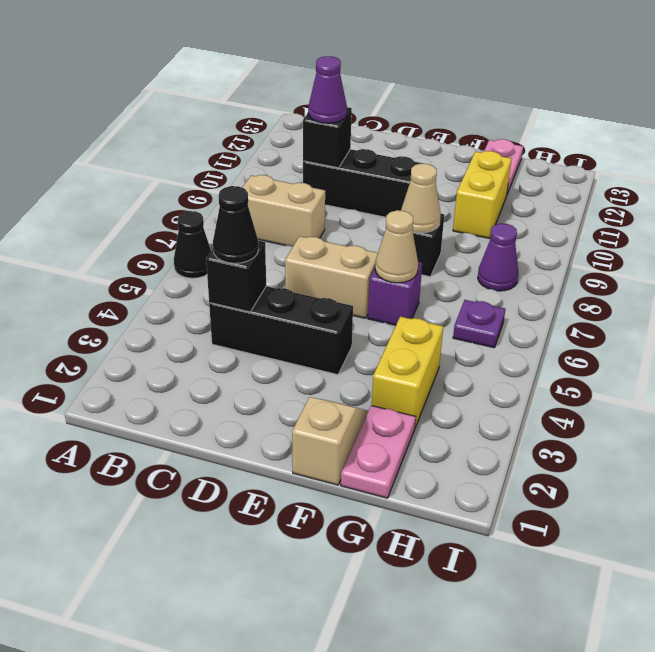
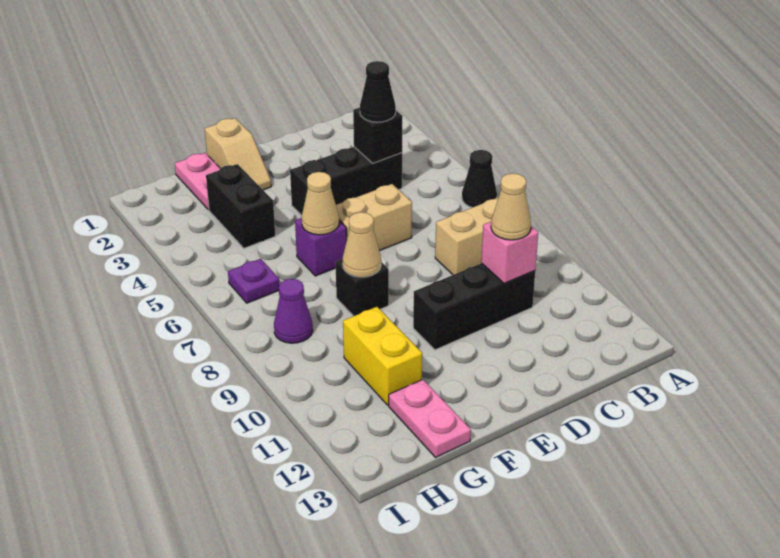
black brick C10 level 2 -> pink brick C10 level 2
purple cone C10 level 3 -> tan cone C10 level 3
yellow brick G3:G4 level 1 -> black brick G3:G4 level 1

